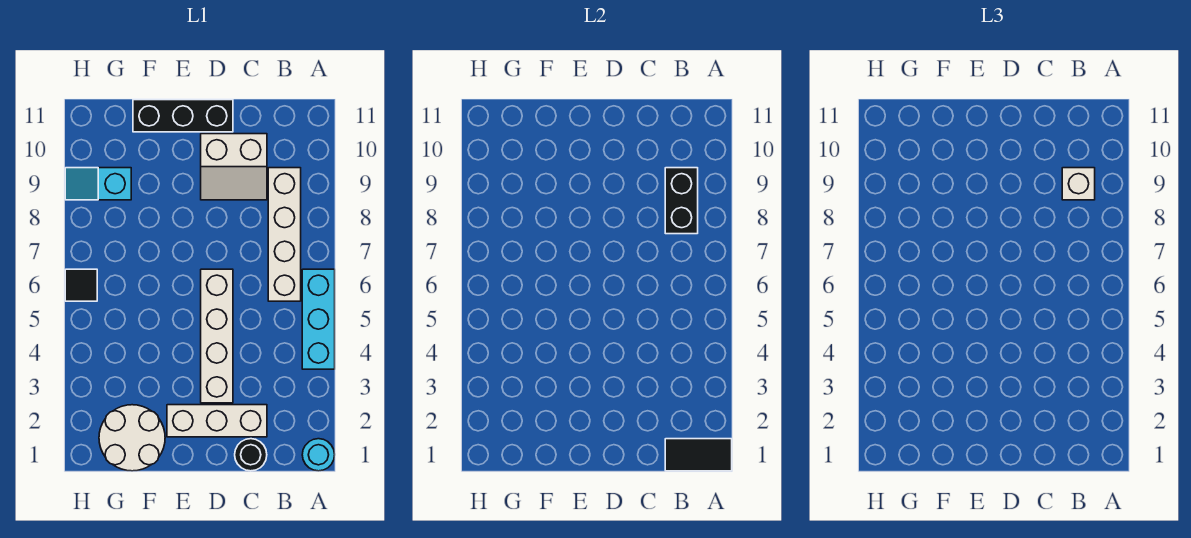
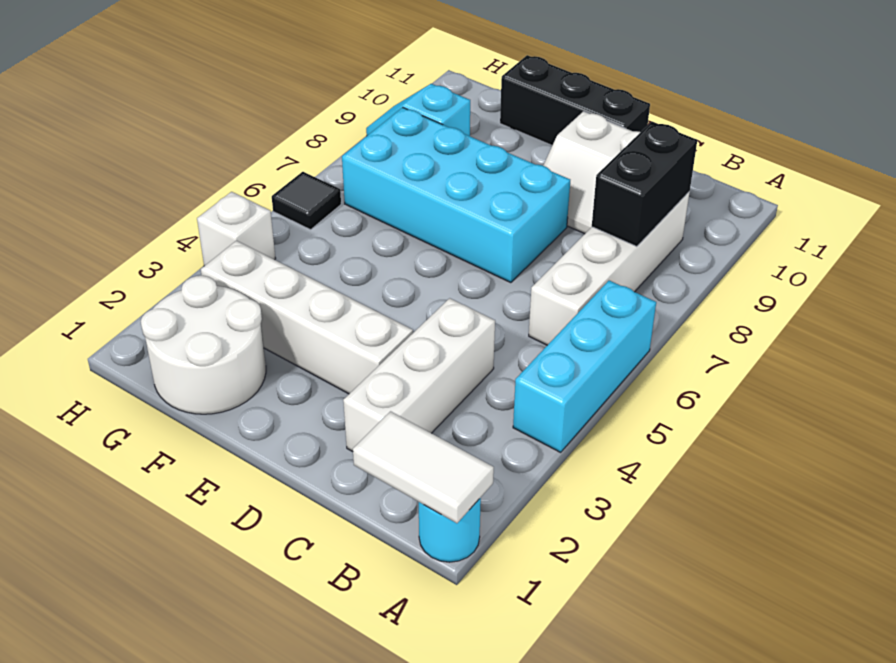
black tile A1:B1 level 2 -> white tile A1:B1 level 2
white brick B9 level 3 -> white brick H4 level 1
black round brick C1 level 1 -> none
white brick C2:E2 level 1 -> white brick C2:C4 level 1
white brick D3:D6 level 1 -> white brick D3:G3 level 1
none -> cyan brick D7:G8 level 1

